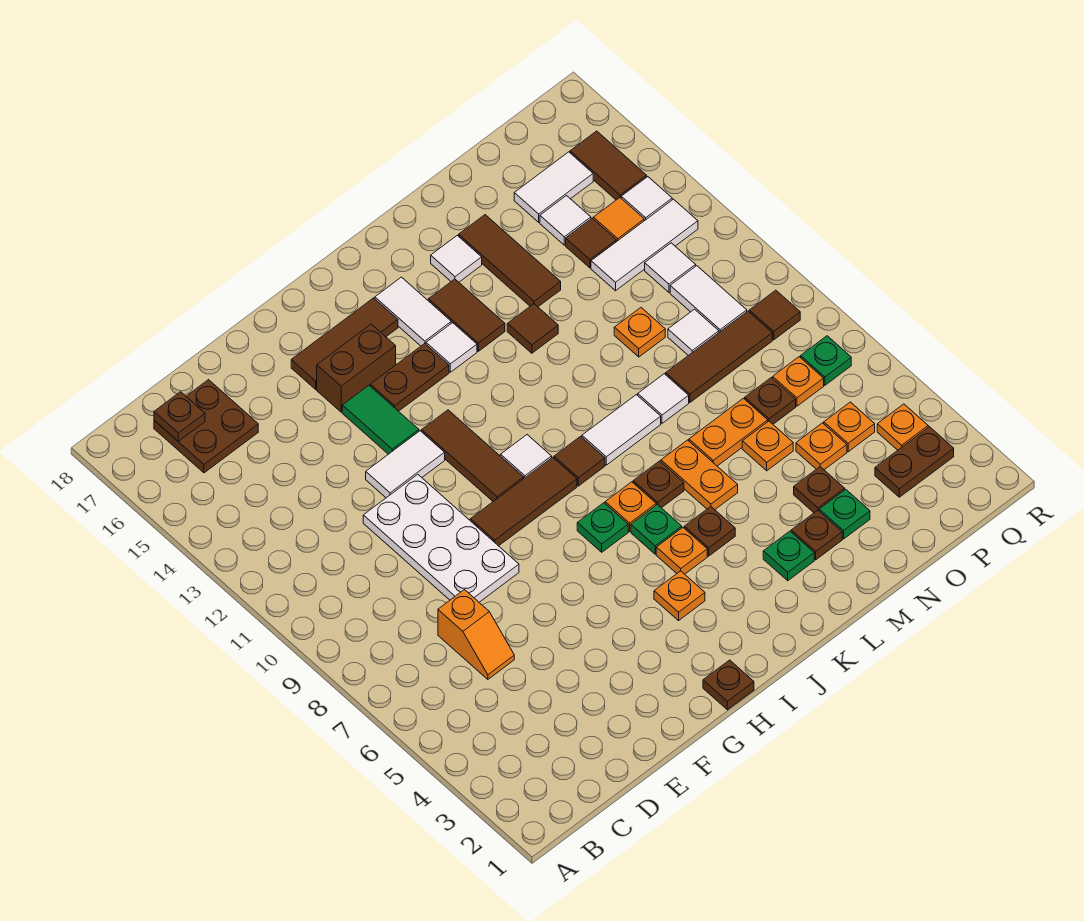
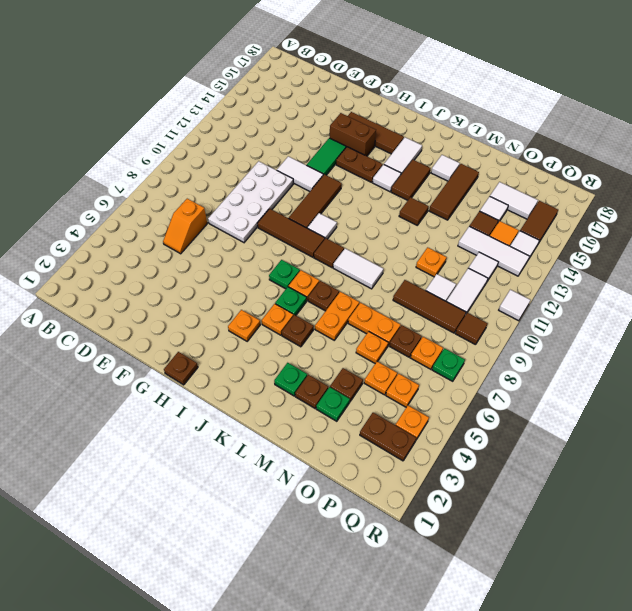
brown plate C16:D17 level 1 -> none
brown plate C17 level 2 -> none
white tile M9 level 1 -> white tile R11 level 1

